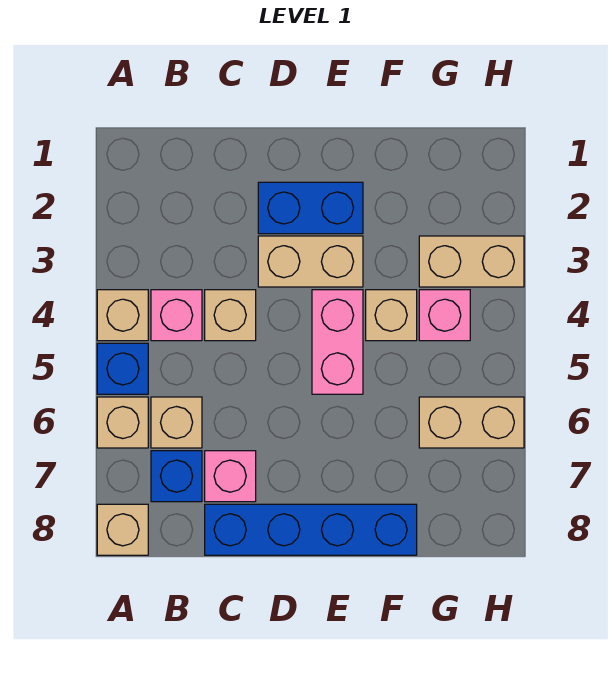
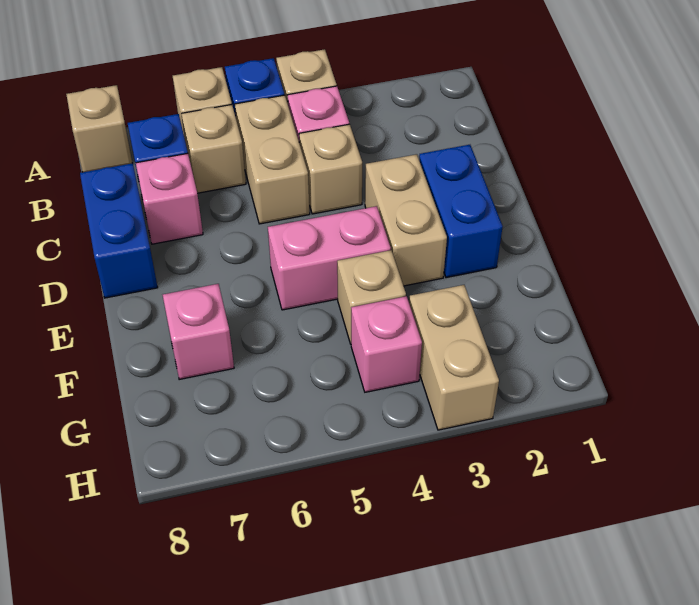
blue brick C8:F8 level 1 -> blue brick C8:D8 level 1
none -> pink brick F7 level 1
tan brick G6:H6 level 1 -> tan brick B5:C5 level 1

